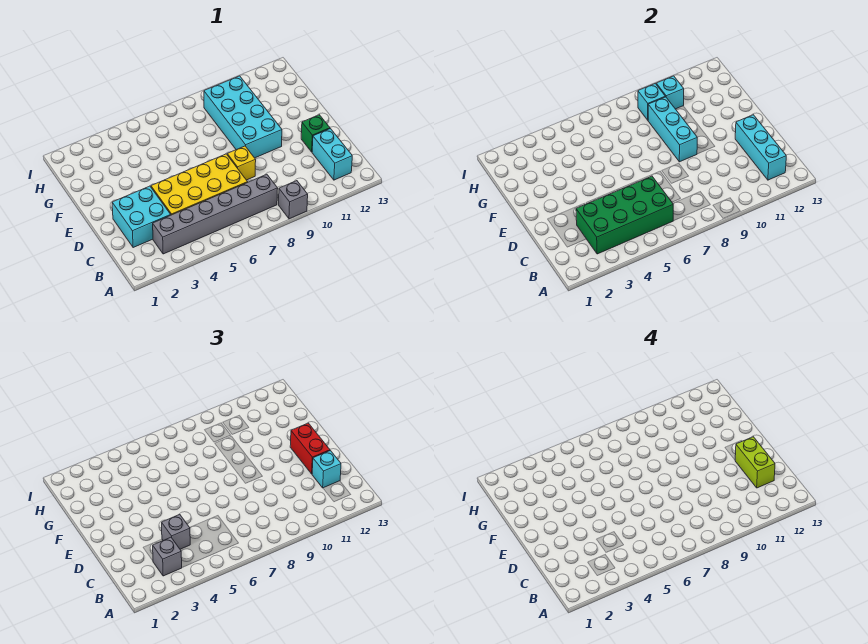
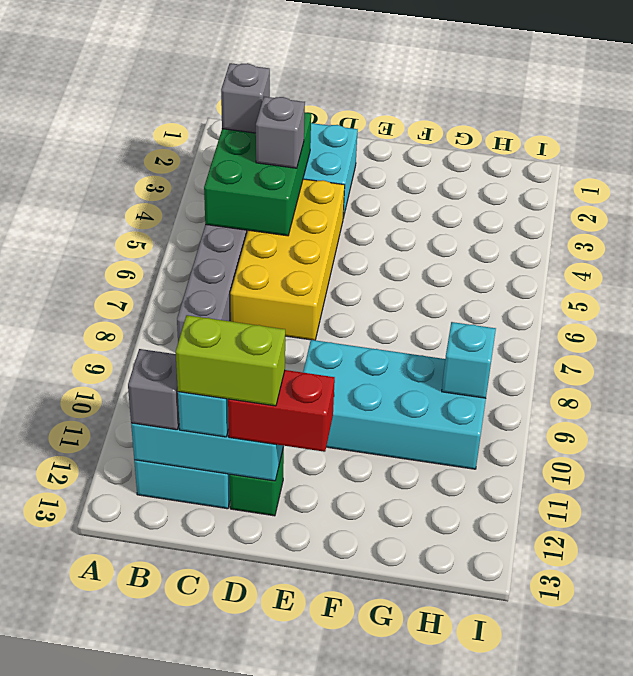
grey brick A9 level 1 -> grey brick B12 level 3
green brick B3:C6 level 2 -> green brick B3:C5 level 2
yellow brick D8 level 1 -> none
cyan brick E9:G9 level 2 -> none
cyan brick H10 level 2 -> none

